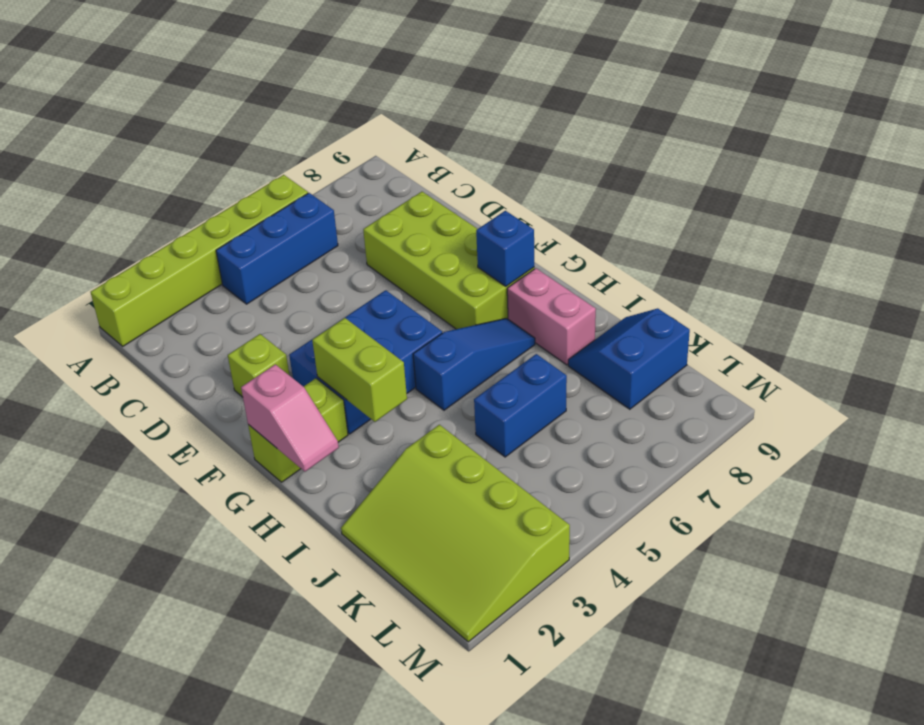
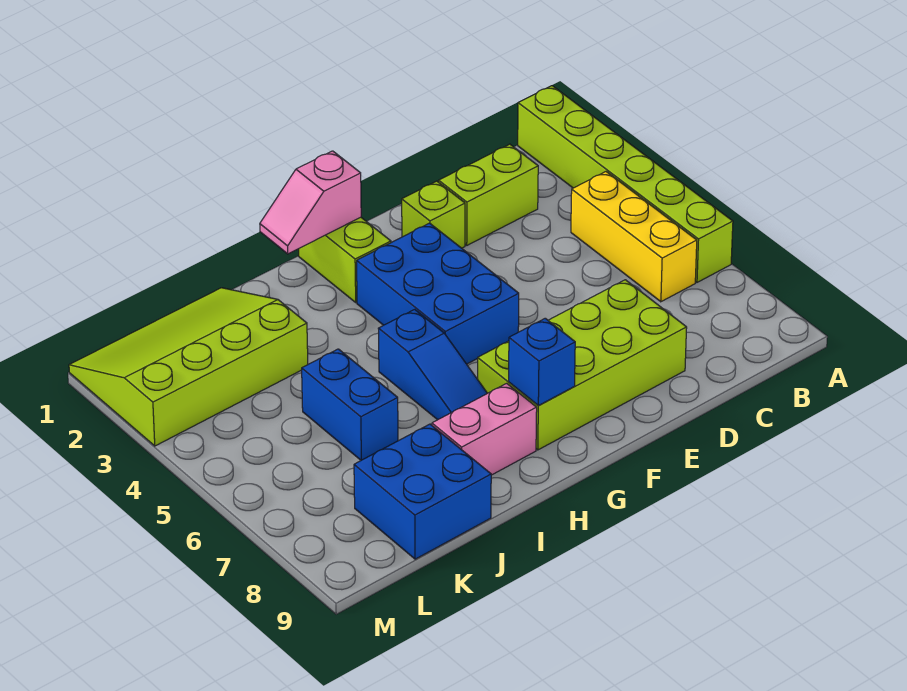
blue brick B4:B6 level 1 -> yellow brick B4:B6 level 1
lime brick G3:H3 level 2 -> lime brick C2:D2 level 1
blue slope J8:K9 level 1 top K -> blue brick J8:K9 level 1

